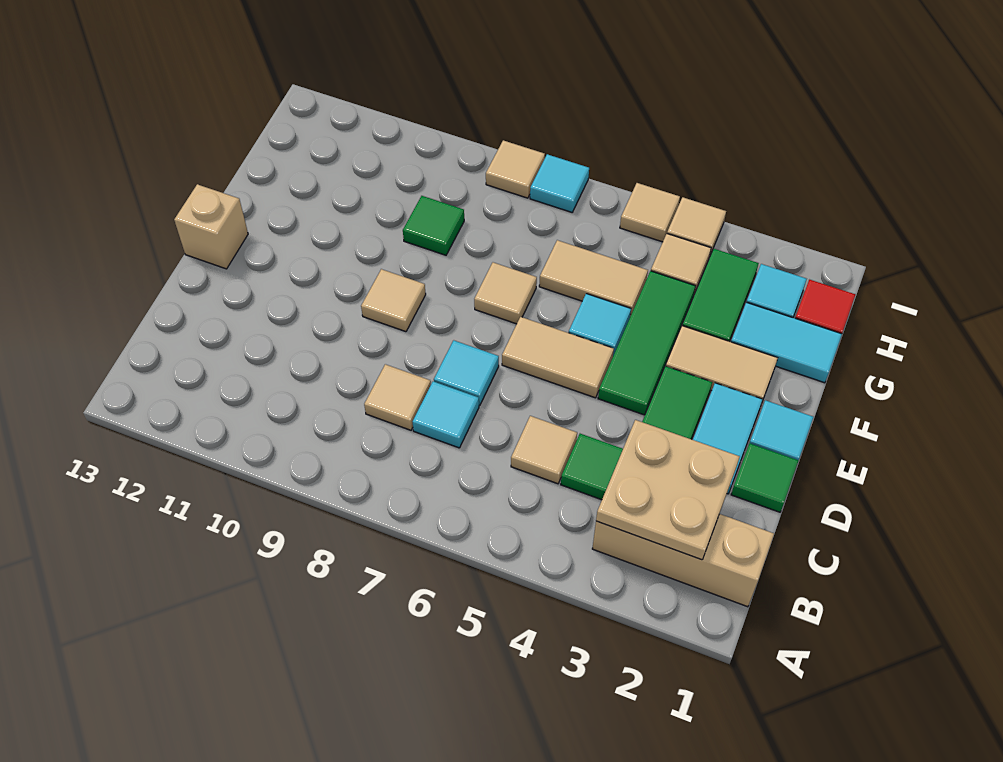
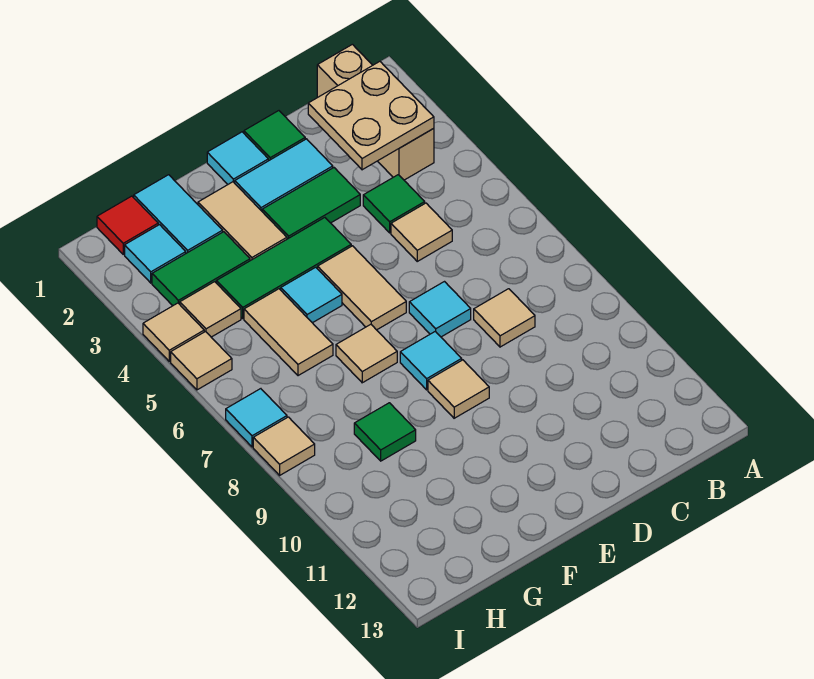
cyan tile C7 level 1 -> cyan tile E8 level 1
tan brick E13 level 1 -> none

